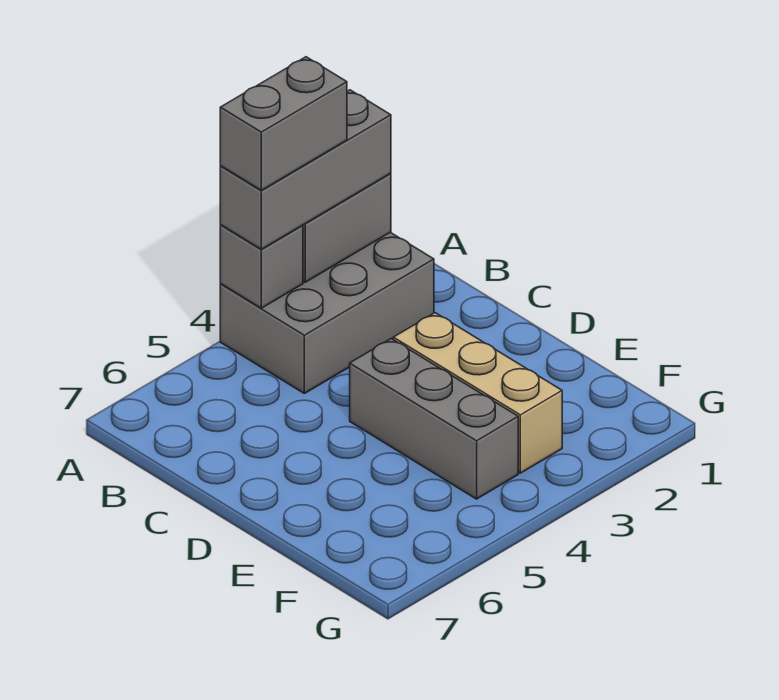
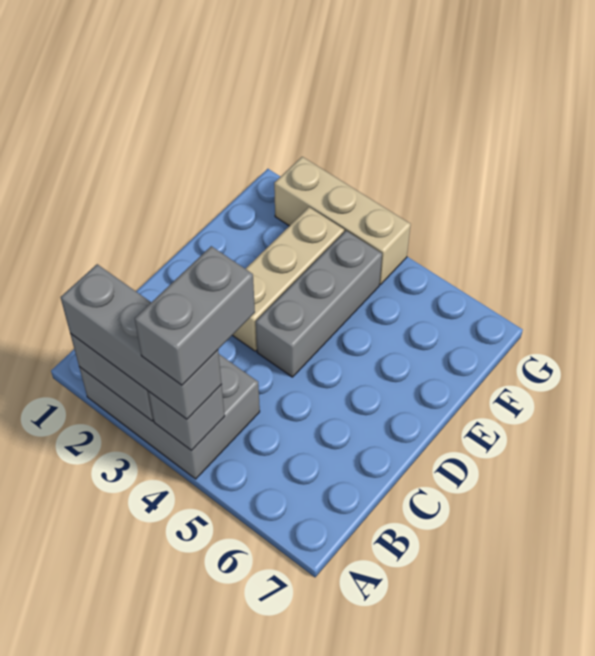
grey brick A3:A4 level 4 -> grey brick A4:B4 level 4
none -> tan brick G2:G4 level 1

